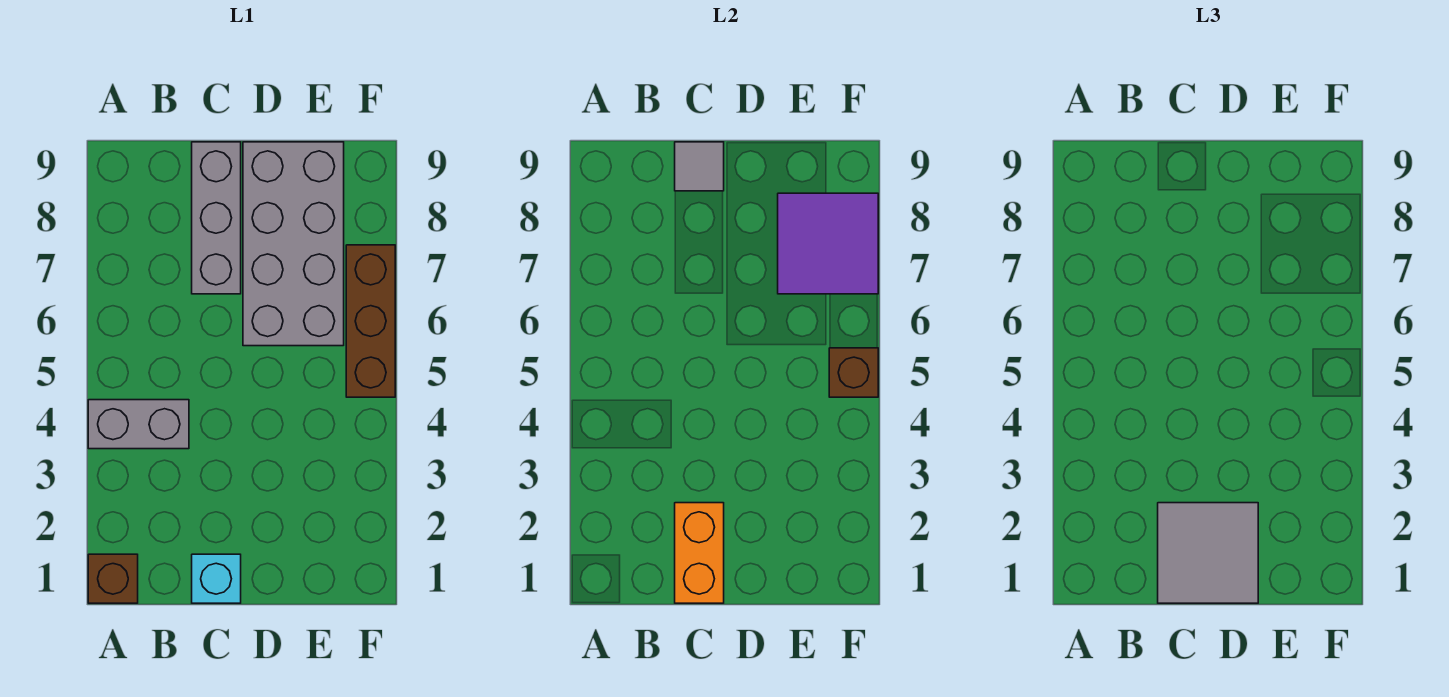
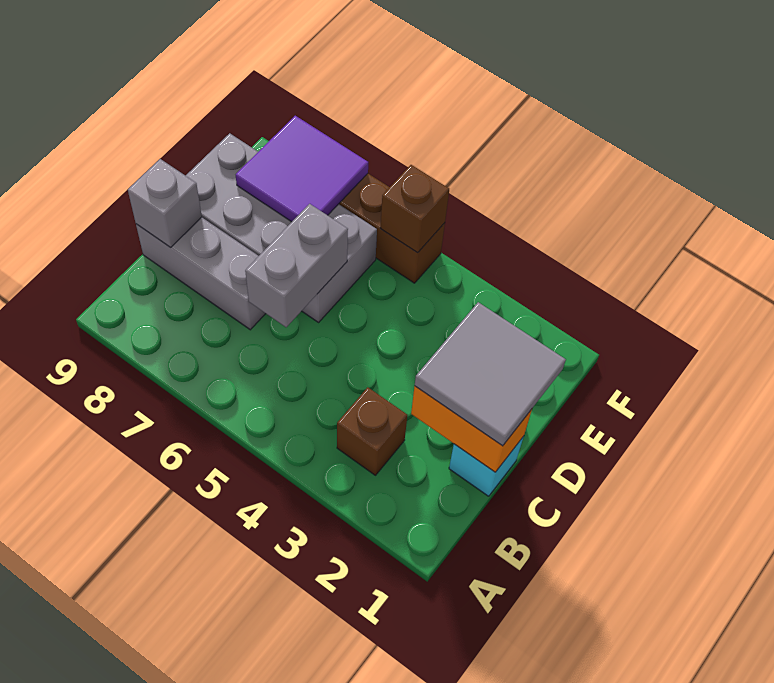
brown brick A1 level 1 -> brown brick B3 level 1
grey brick A4:B4 level 1 -> grey brick C6:D6 level 2
grey tile C9 level 2 -> grey brick C9 level 2

